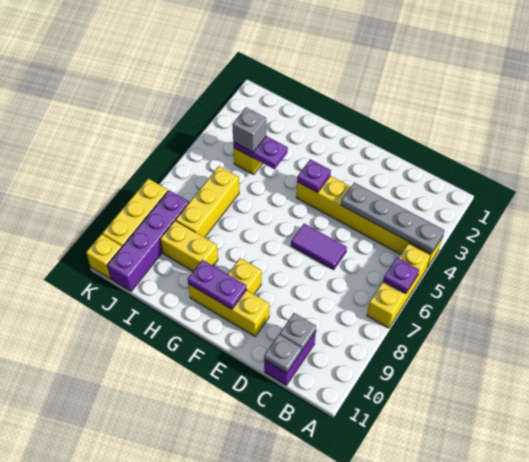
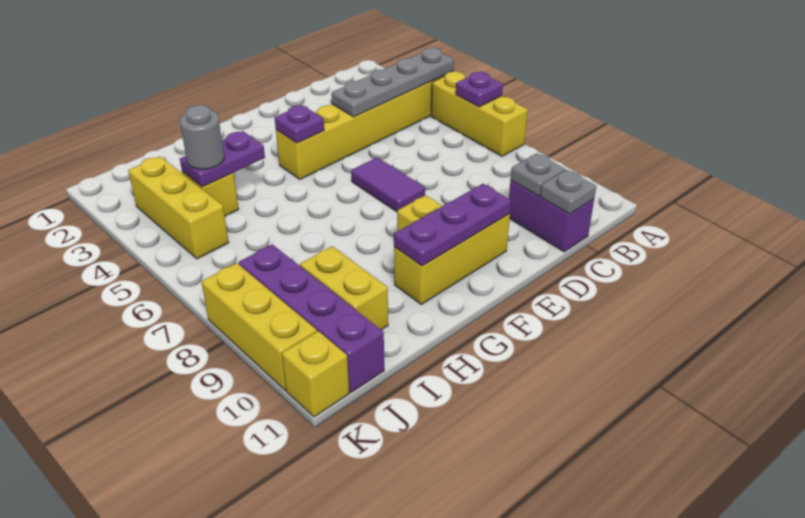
purple tile D6:E6 level 1 -> purple tile E6:E7 level 1
purple plate F10:G10 level 2 -> purple plate E10:G10 level 2
yellow brick H9:I9 level 1 -> yellow brick I9:I10 level 1
grey brick I4 level 3 -> grey round brick I4 level 3
yellow brick I6:I8 level 1 -> yellow brick J3:J5 level 1

